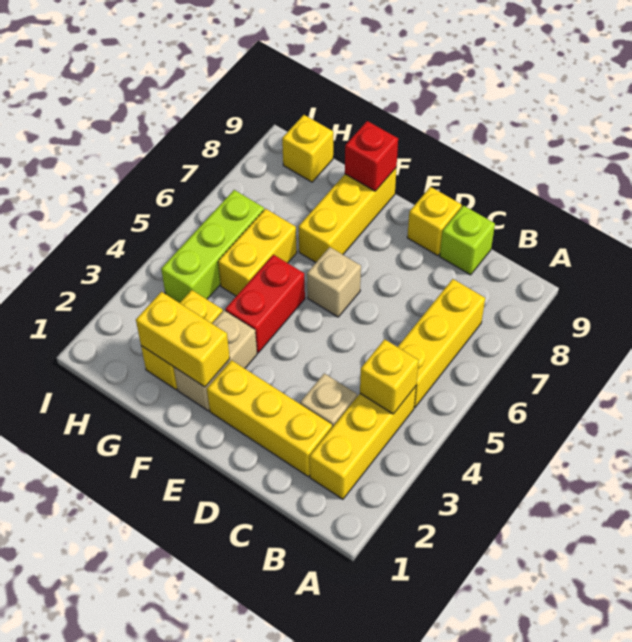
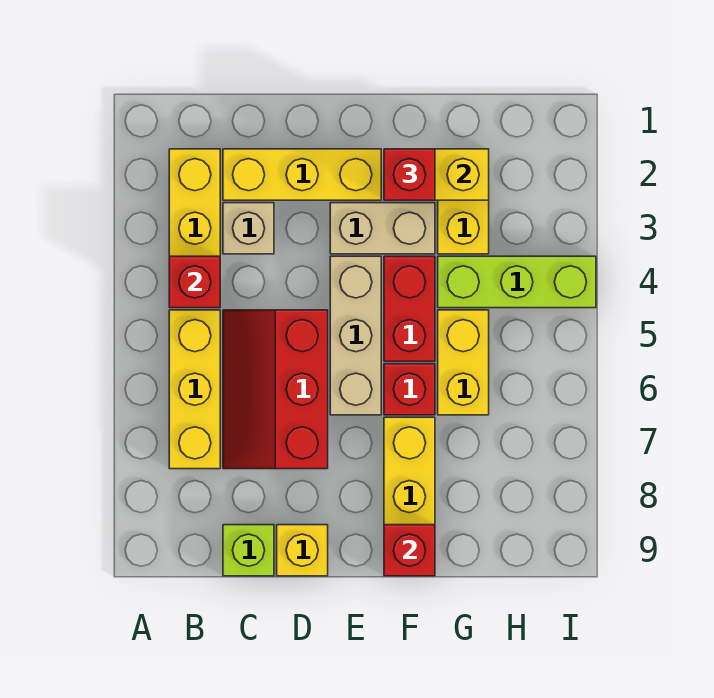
yellow brick B4 level 2 -> red brick B4 level 2
none -> red slope C5:D7 level 1 top D
tan brick E6 level 1 -> tan brick E4:E6 level 1
tan brick F2:F3 level 1 -> tan brick E3:F3 level 1
none -> red brick F2 level 3
none -> red brick F6 level 1
lime brick H4:H6 level 1 -> lime brick G4:I4 level 1
yellow brick H9 level 1 -> none

